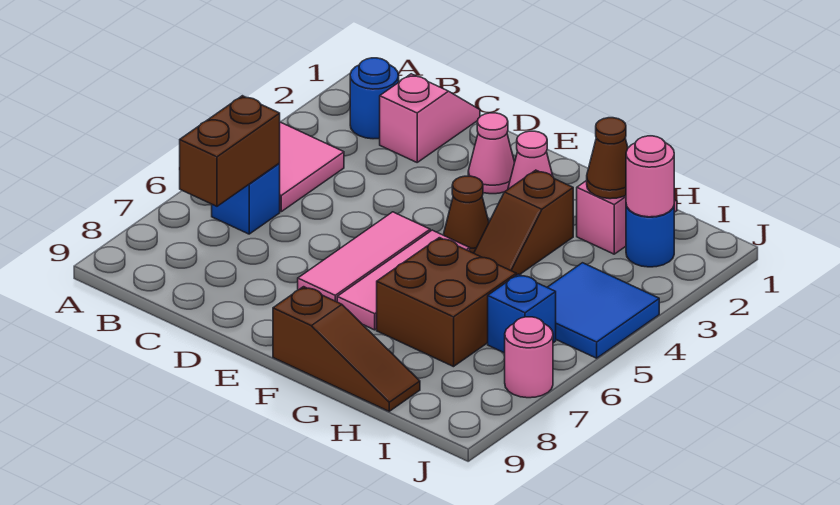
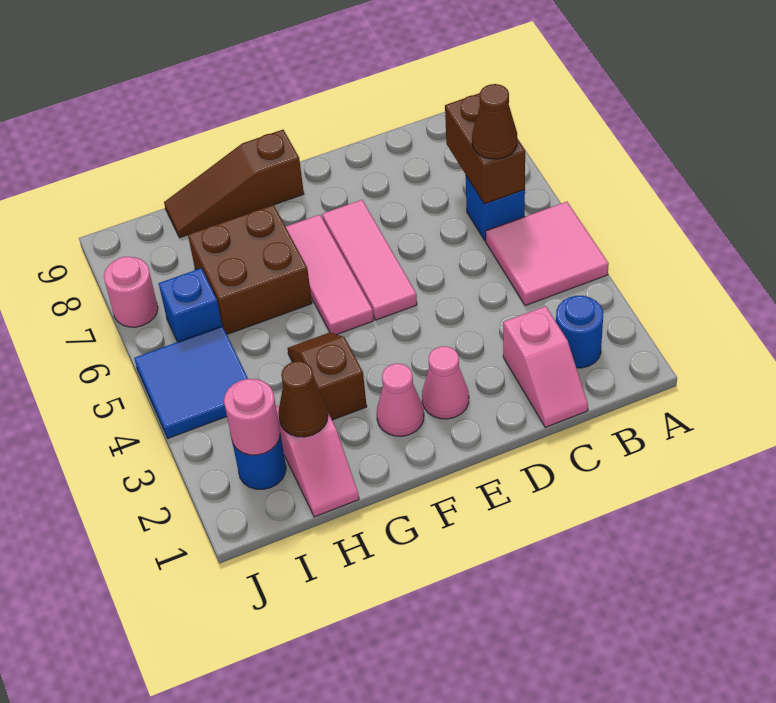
brown cone F4 level 1 -> brown cone B6 level 3

